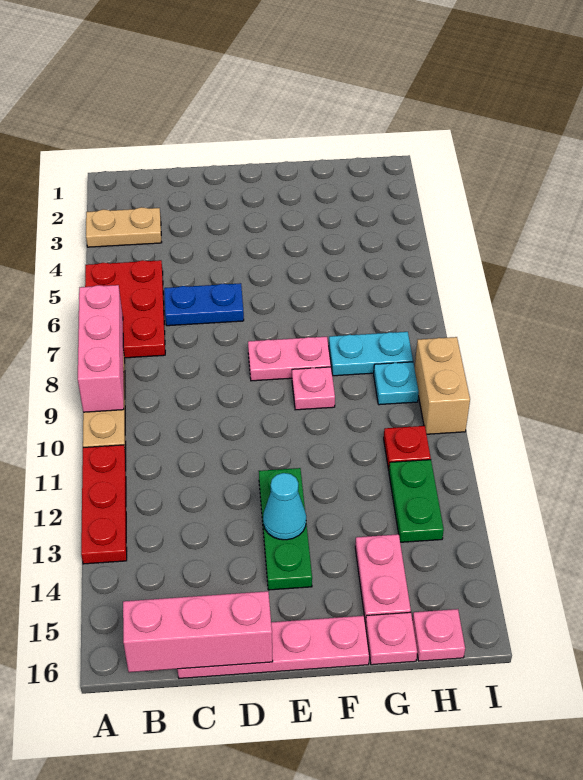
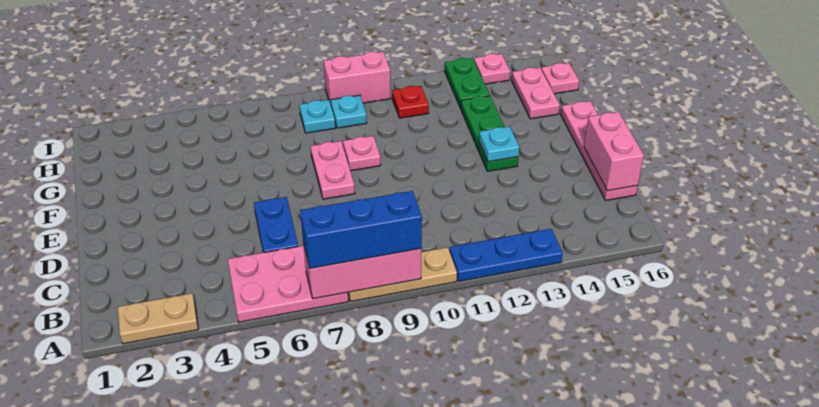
tan plate A3:B3 level 1 -> tan plate A2:A3 level 1
red plate A5:B7 level 1 -> pink plate A5:B7 level 1
none -> blue brick A7:A9 level 3
red plate A11:A13 level 1 -> blue plate A11:A13 level 1
pink brick B16:D16 level 2 -> pink brick C16:D16 level 2
green plate E12:E14 level 1 -> green plate E13:G13 level 1
cyan cone E13 level 2 -> cyan plate E13 level 2
cyan plate G8:H8 level 1 -> cyan plate H8 level 1
pink plate G14:G15 level 1 -> pink plate G15:H15 level 1
pink plate G16 level 1 -> pink plate I14 level 1
green plate H12:H13 level 1 -> green plate H13:I13 level 1
tan brick I9:I10 level 1 -> pink brick I9:I10 level 1

